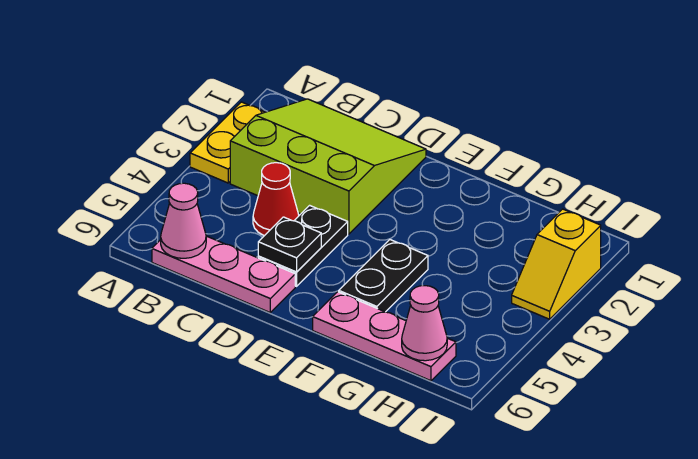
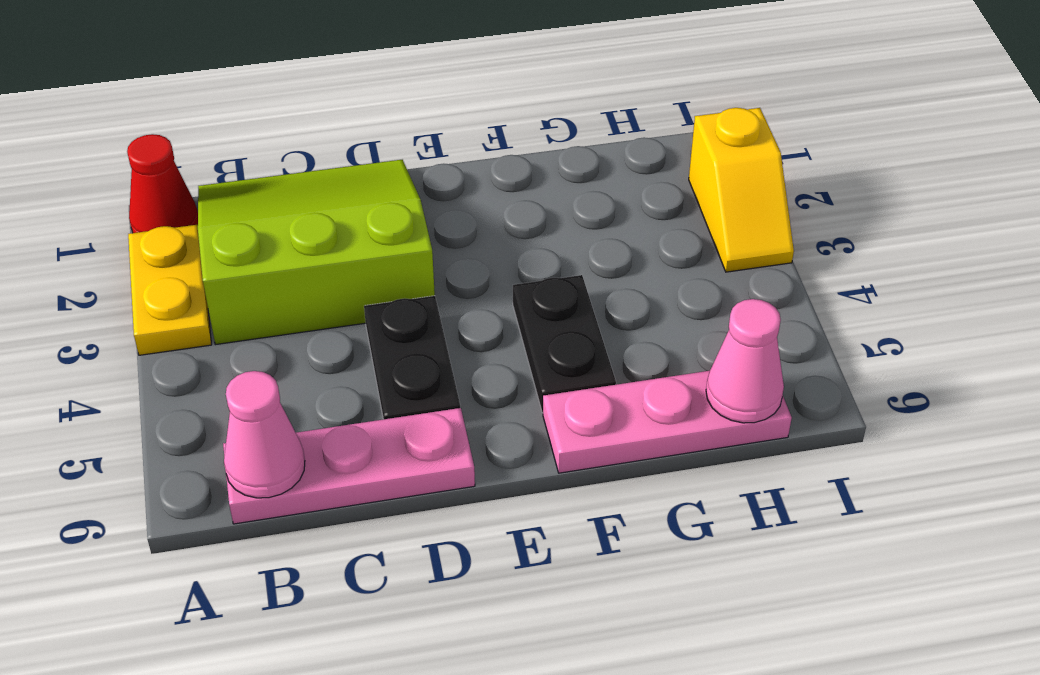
red cone C4 level 1 -> red cone A1 level 1
black plate D5 level 2 -> none

